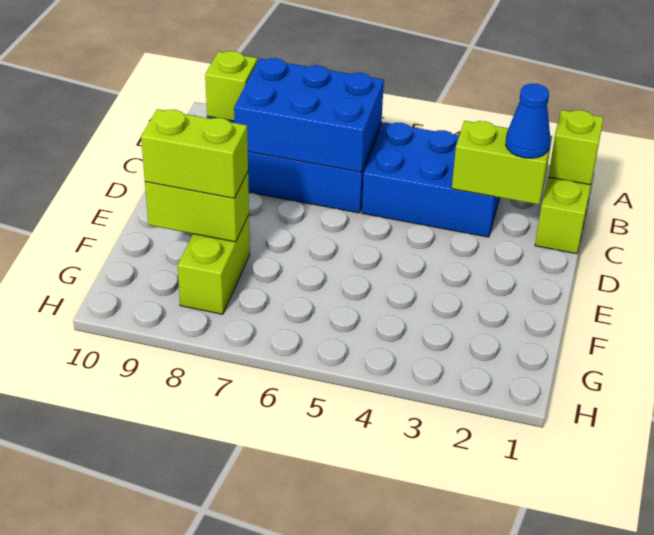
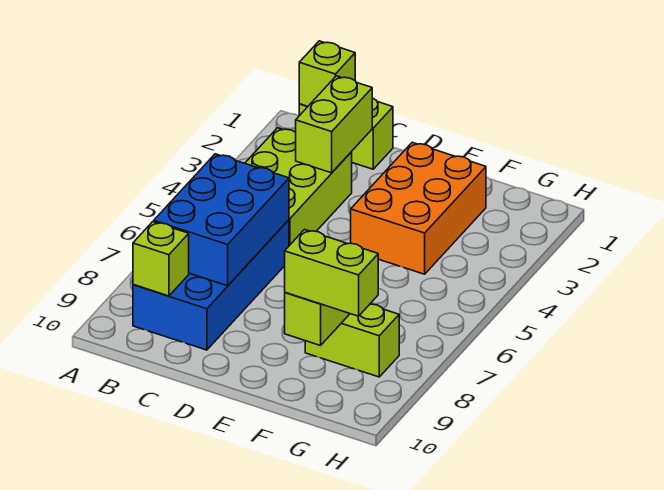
blue brick B3:C5 level 1 -> lime brick B3:C5 level 1
blue cone C2 level 3 -> none
none -> orange brick E2:F4 level 1
lime brick F8:F9 level 3 -> lime brick F9:G9 level 3

